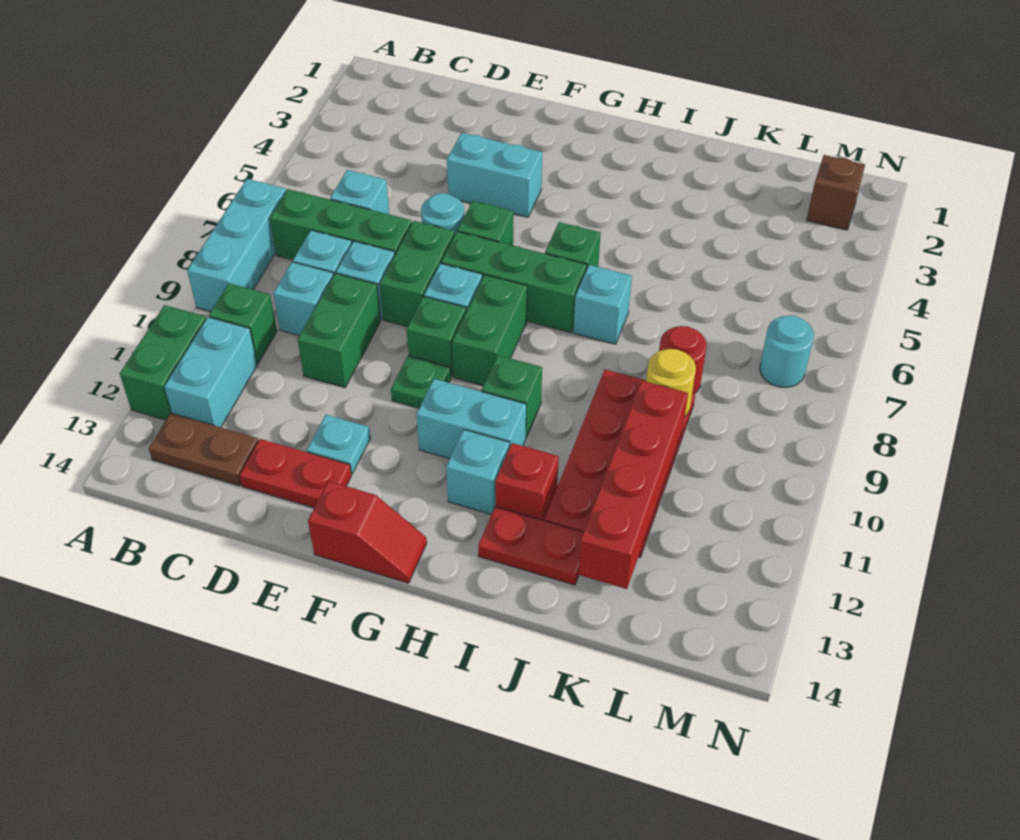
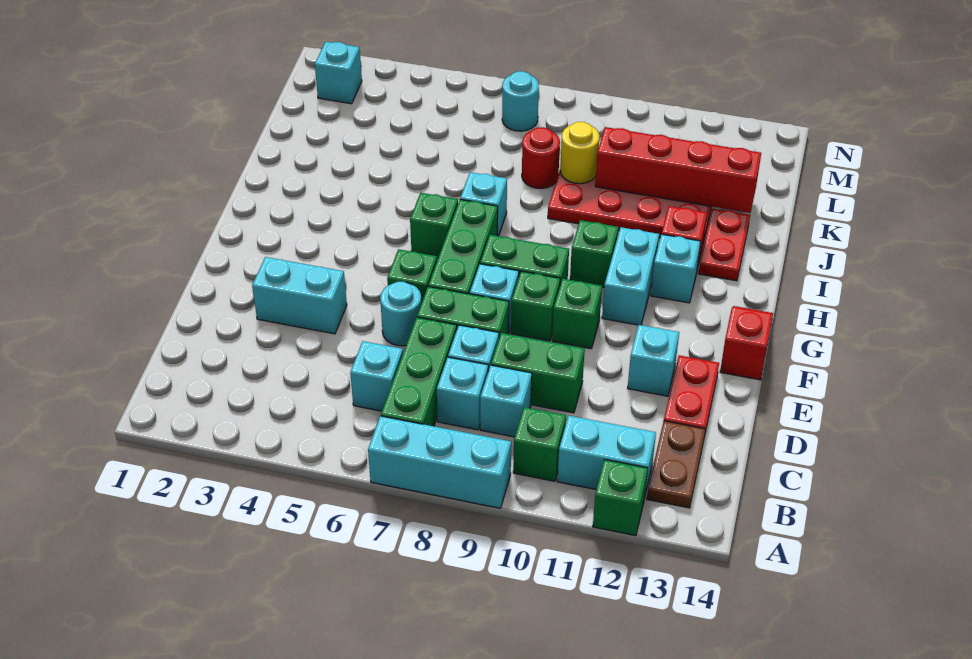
green brick A11:A12 level 1 -> green brick A12 level 1
cyan brick E4:F4 level 1 -> cyan brick E3:E4 level 1
cyan plate E12 level 1 -> cyan brick E12 level 1
green plate F10 level 1 -> green brick F10 level 1
brown brick M2 level 1 -> cyan brick M2 level 1

